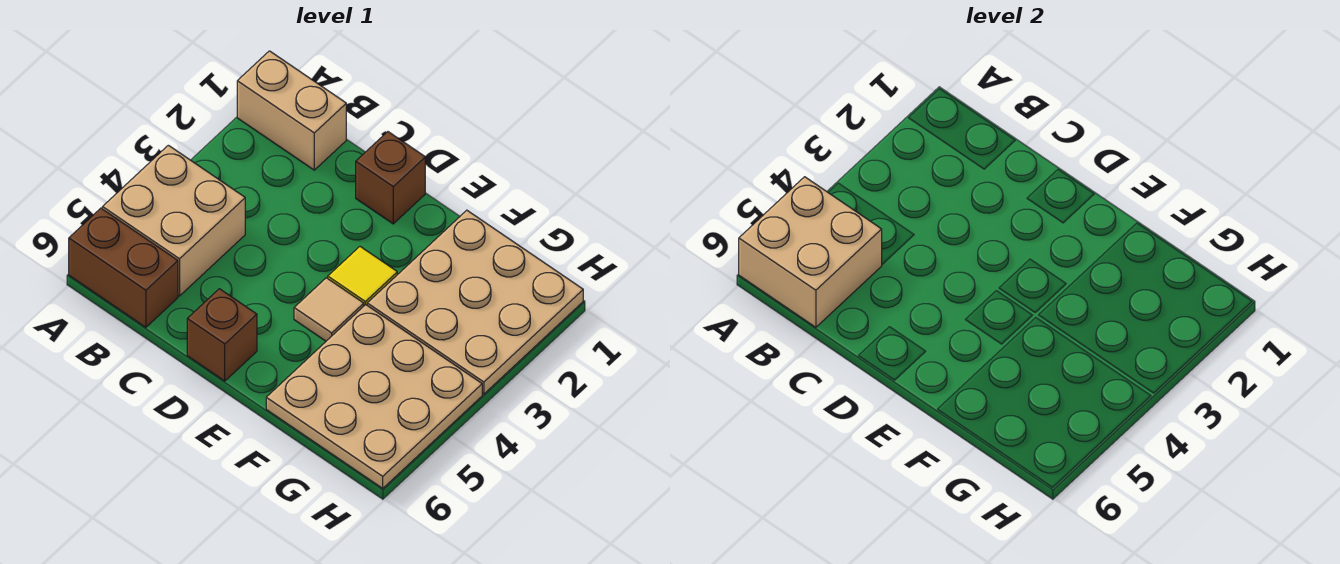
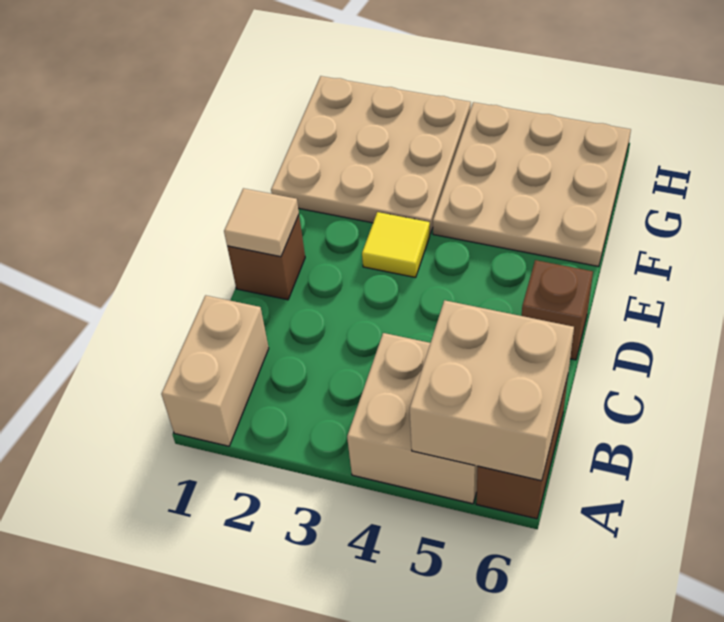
tan tile E4 level 1 -> tan tile D1 level 2

